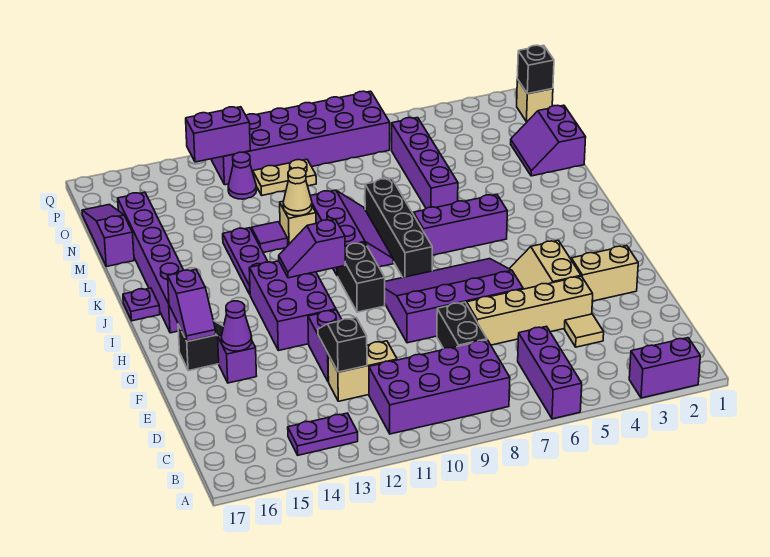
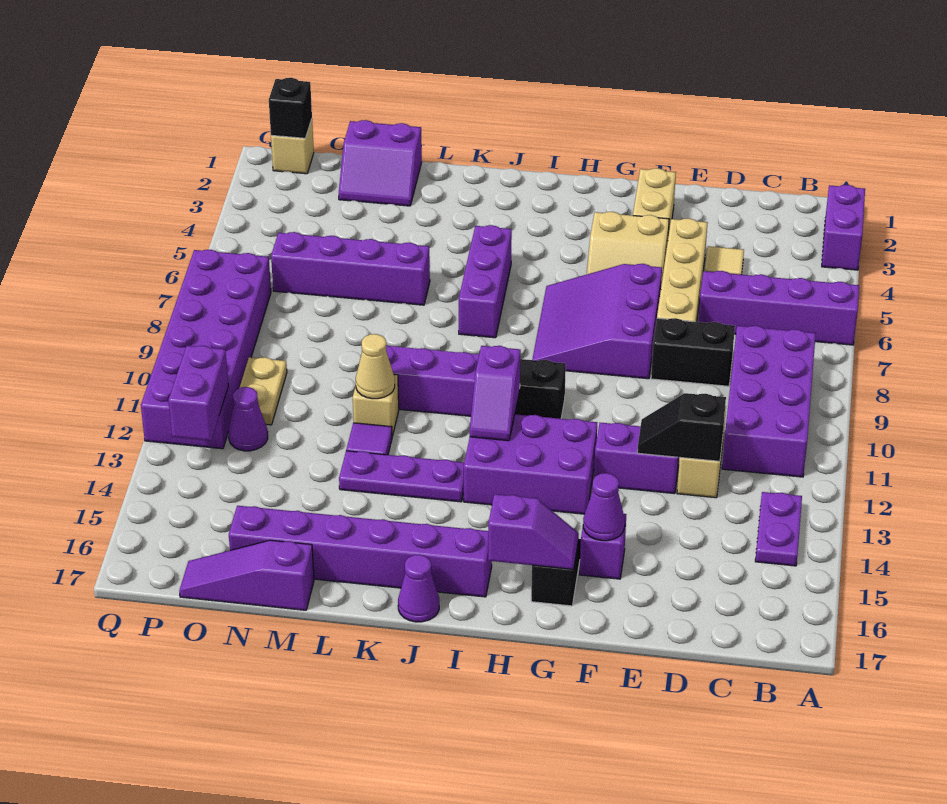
purple brick A6:C6 level 1 -> purple brick A6:D6 level 1
purple slope F6:H9 level 1 top F -> purple slope F6:H8 level 1 top F
black brick I8:L8 level 1 -> none
purple plate J17 level 1 -> purple cone J17 level 1

